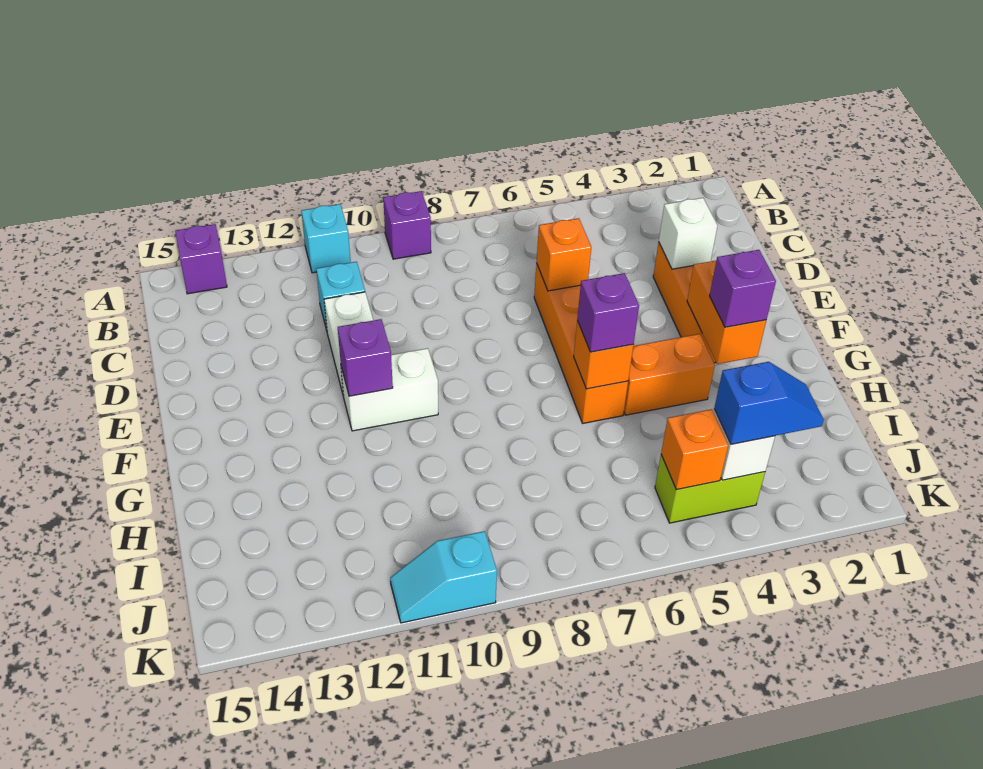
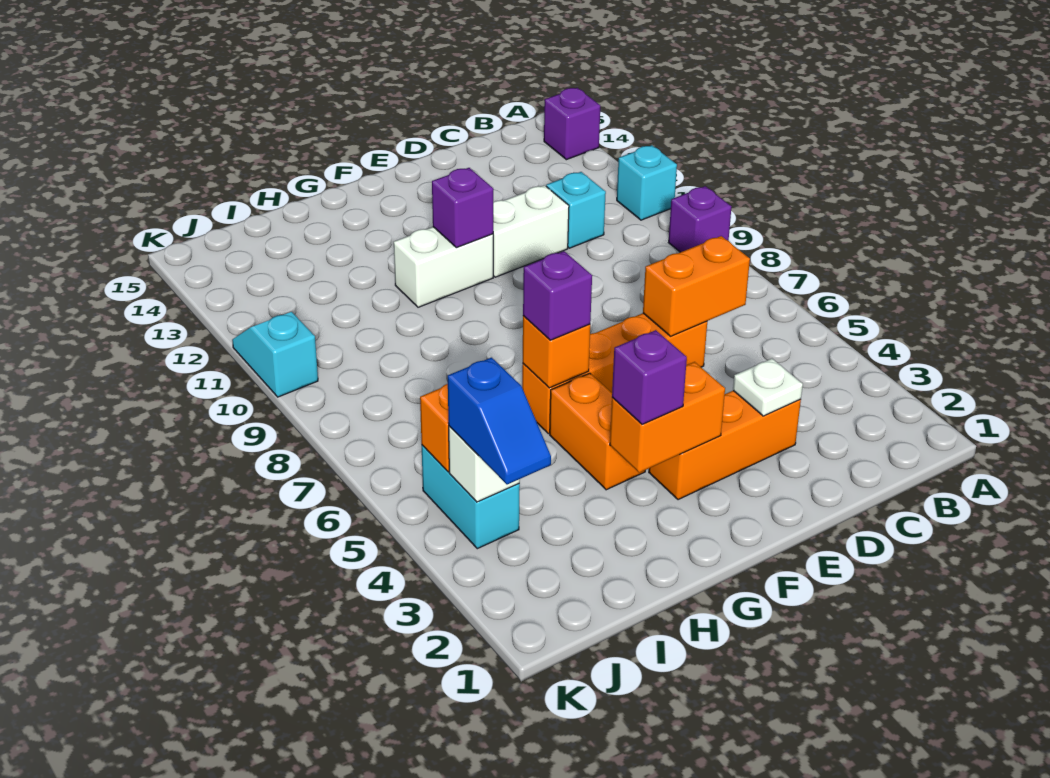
white brick D3 level 2 -> white plate D3 level 2
orange brick D6 level 2 -> orange brick C6:D6 level 2
white brick F10:F11 level 1 -> white brick F11:G11 level 1
lime brick J4:J5 level 1 -> cyan brick J4:J5 level 1

